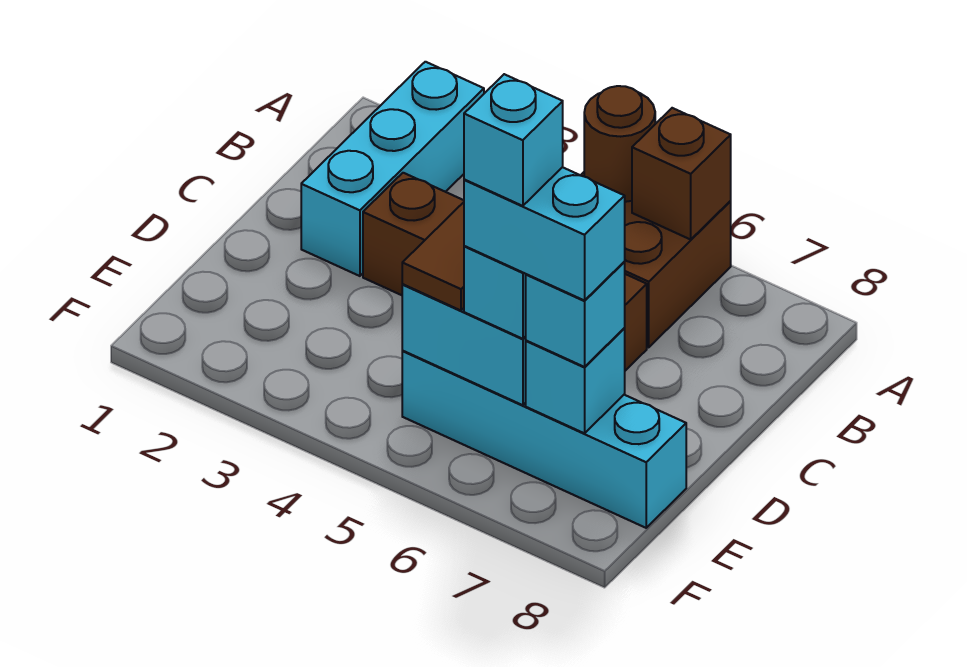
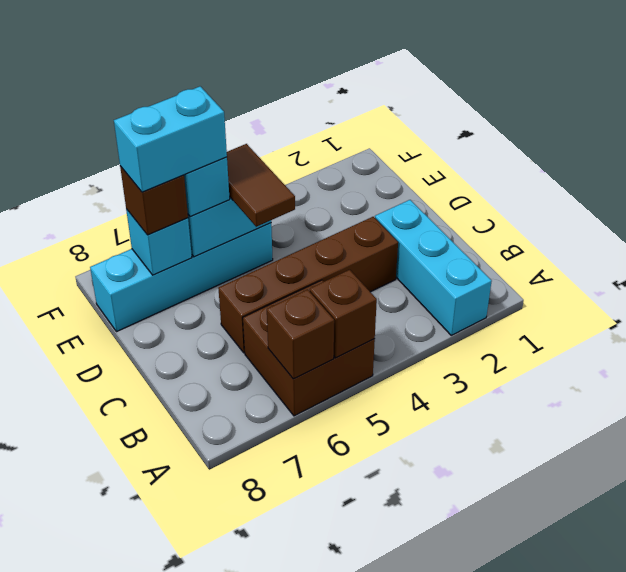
brown round brick A5 level 2 -> brown brick A5 level 2
cyan brick E6 level 5 -> none
cyan brick E7 level 3 -> brown brick E7 level 3

